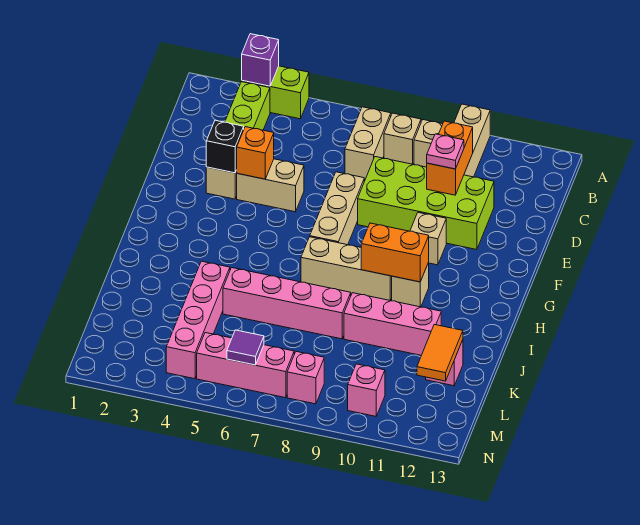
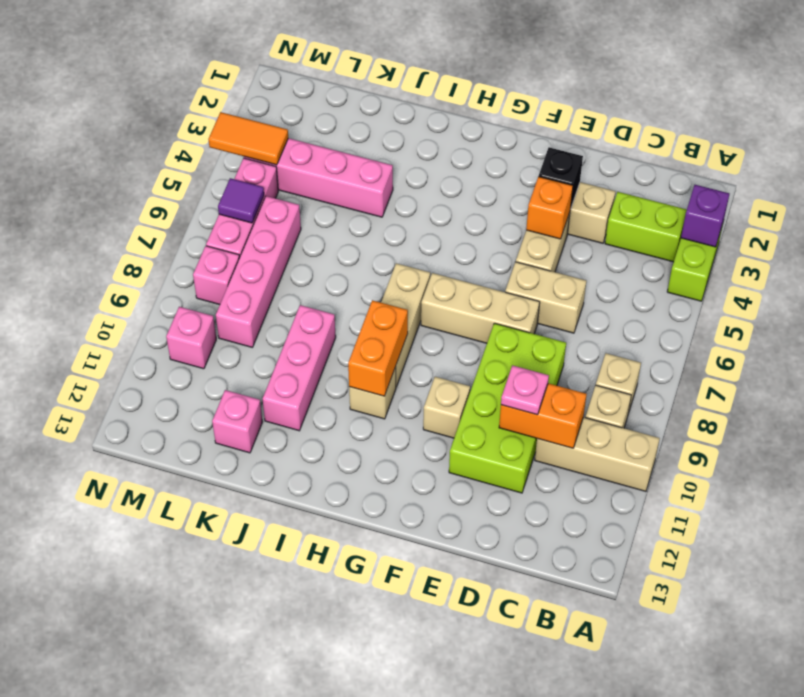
tan brick B7:C7 level 1 -> tan brick D6:E6 level 1
pink brick J5:J8 level 1 -> pink brick L6:L9 level 1
orange tile K12:L12 level 2 -> orange tile M4:N4 level 2

